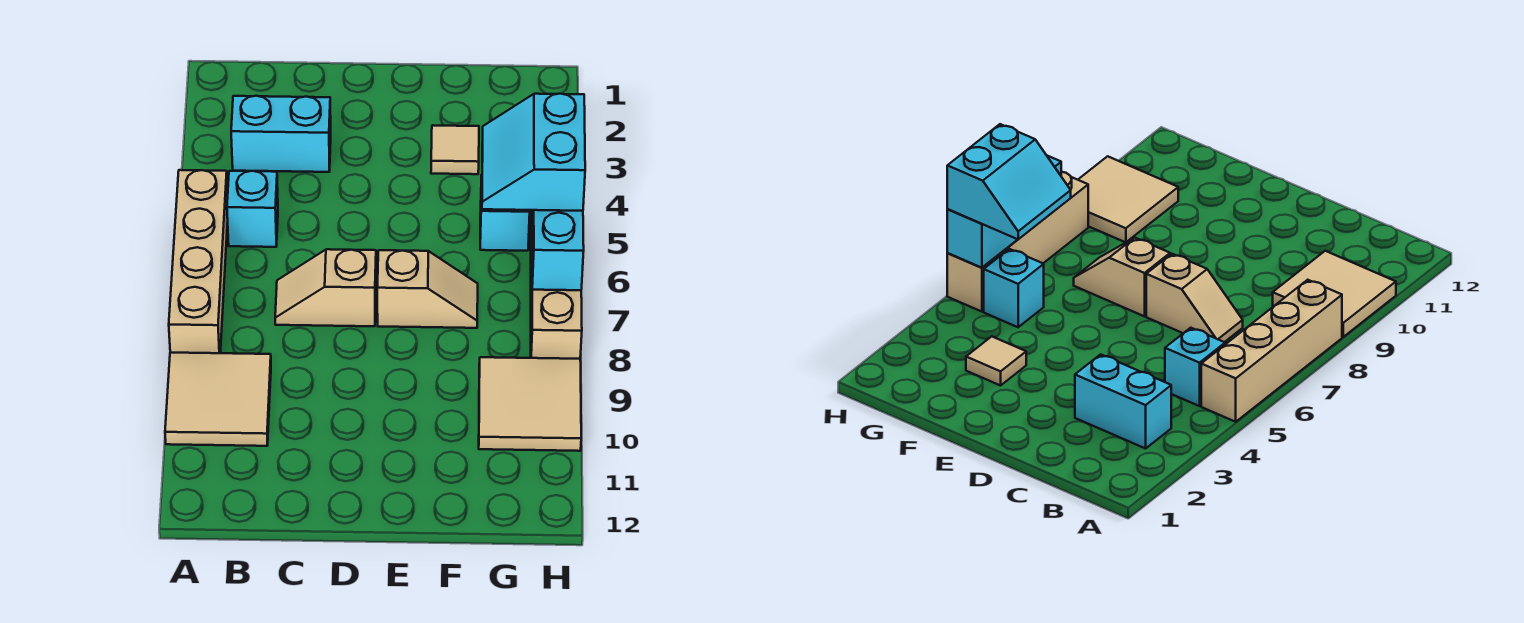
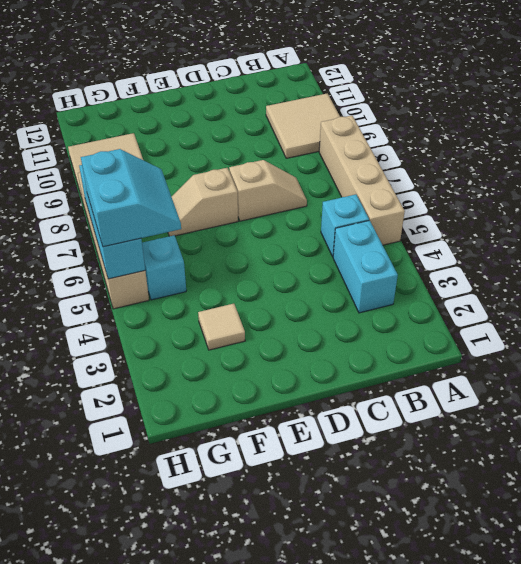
cyan brick B3:C3 level 1 -> cyan brick B3:B4 level 1

